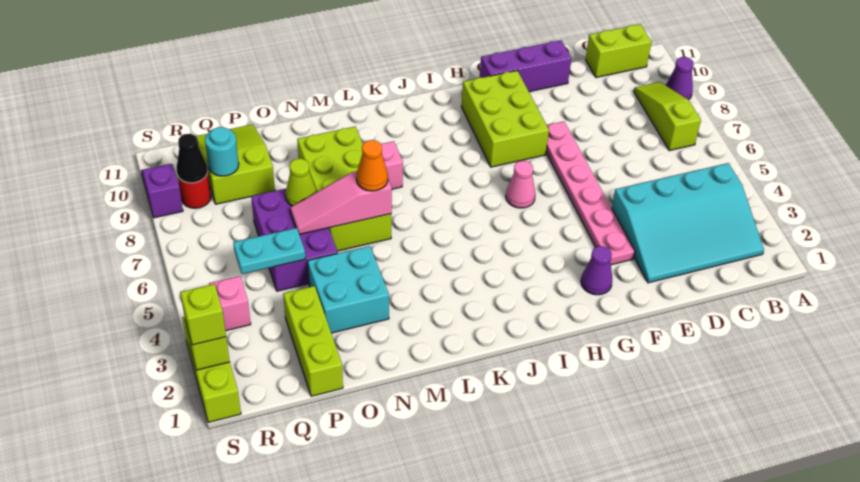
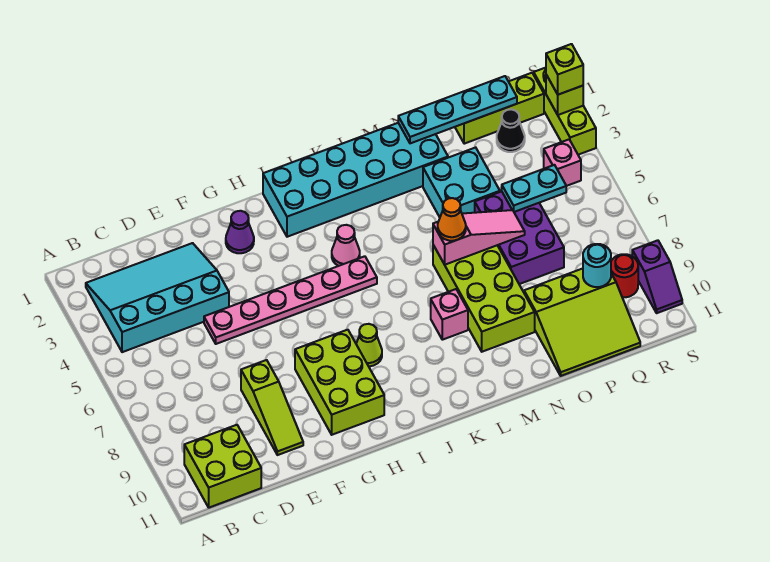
purple cone A9 level 1 -> none
lime slope B7:B9 level 1 top 7 -> lime slope E8:E10 level 1 top 8
lime brick B11:C11 level 1 -> lime brick B10:C11 level 1
purple brick E11:G11 level 1 -> none
pink plate F3:F8 level 1 -> pink plate E5:J5 level 1
pink cone H6 level 1 -> pink cone J4 level 1
none -> cyan brick I1:N2 level 1
none -> cyan plate N1:Q1 level 2
lime cone O7 level 2 -> lime cone I8 level 1
lime brick P1:P3 level 1 -> lime brick P1:R1 level 1
lime slope P9:Q11 level 1 top 9 -> lime slope O9:Q11 level 1 top 9
black cone R9 level 2 -> black cone Q2 level 1

